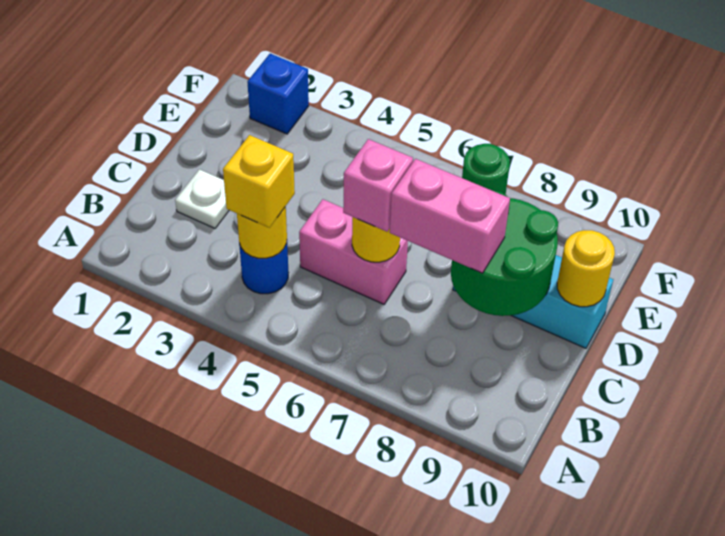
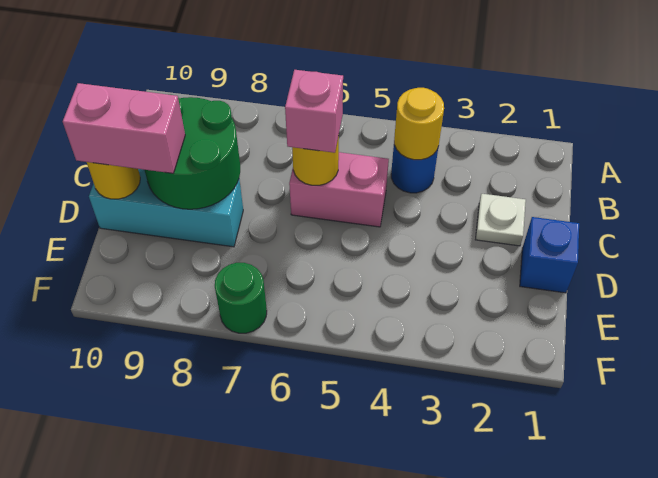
yellow brick B4 level 3 -> none
pink brick C7:C8 level 3 -> pink brick D9:D10 level 3
blue brick F2 level 1 -> blue brick D1 level 1

